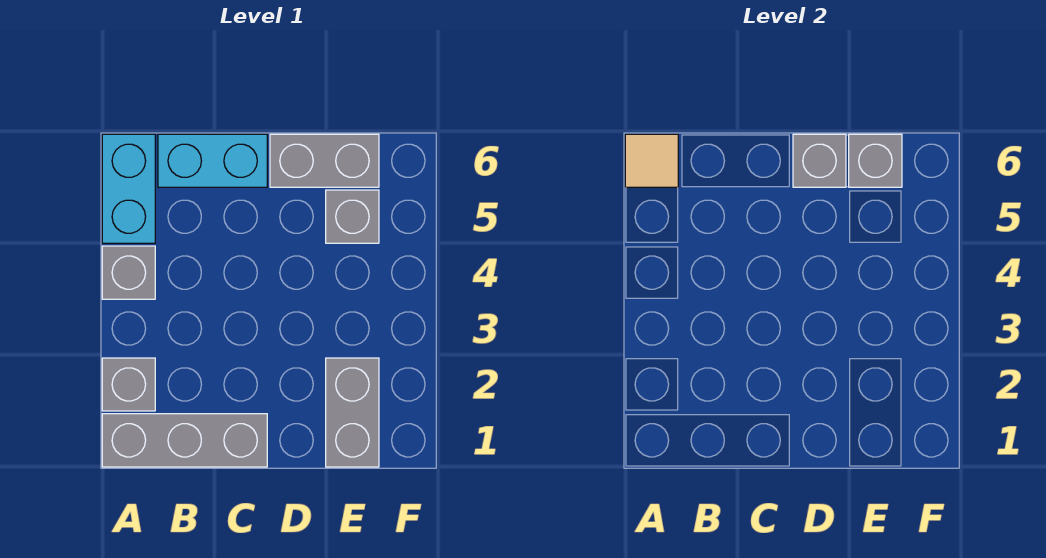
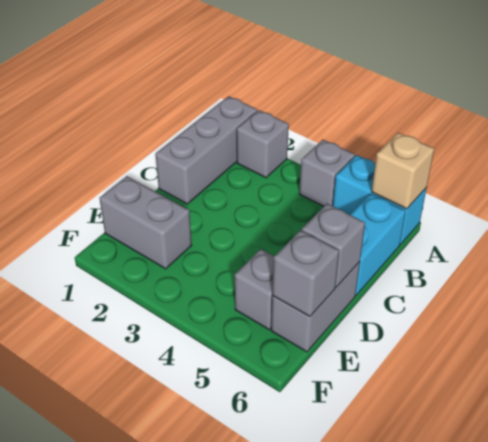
tan tile A6 level 2 -> tan brick A6 level 2

